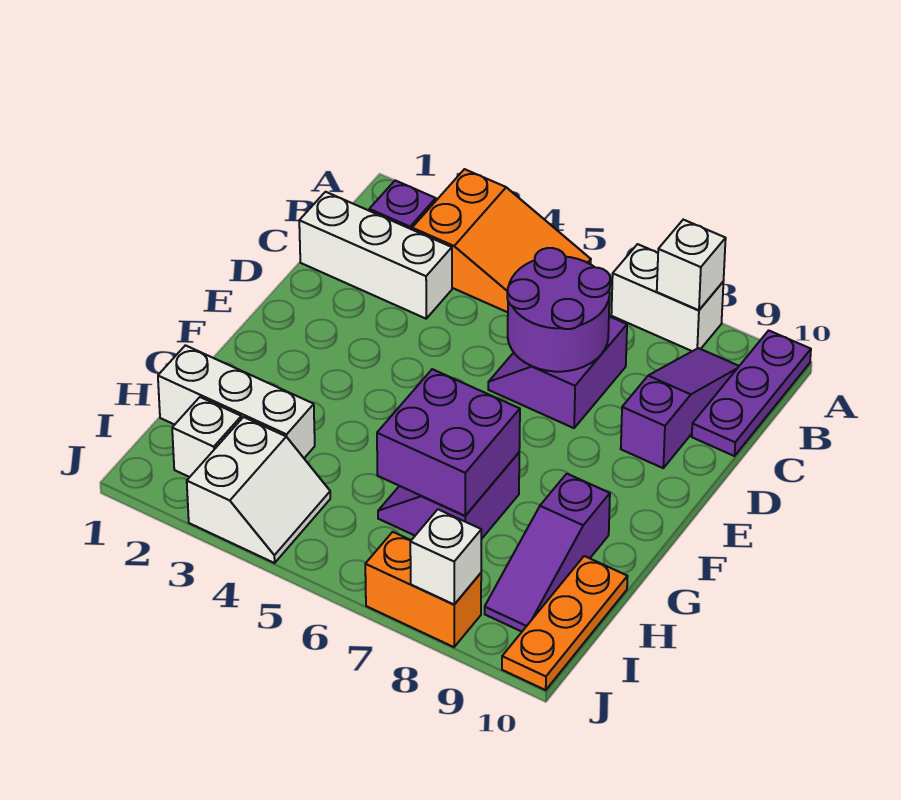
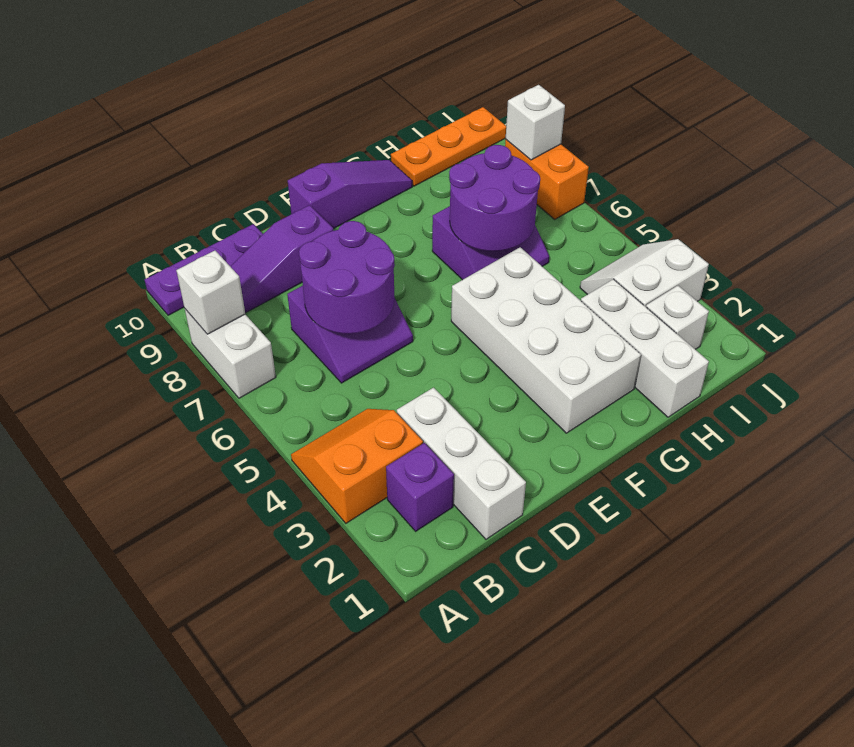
orange slope A3:B5 level 1 top 3 -> orange slope A3:B4 level 1 top 3
none -> white brick F2:G5 level 1
purple brick G6:H7 level 2 -> purple round brick G6:H7 level 2
purple slope G9:I9 level 1 top G -> purple slope E10:G10 level 1 top E

